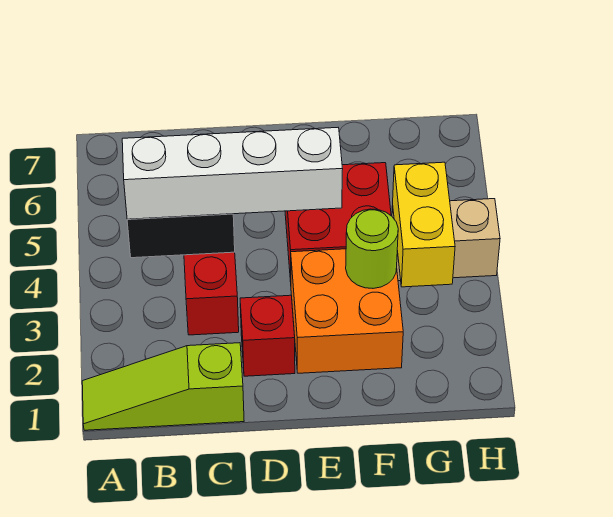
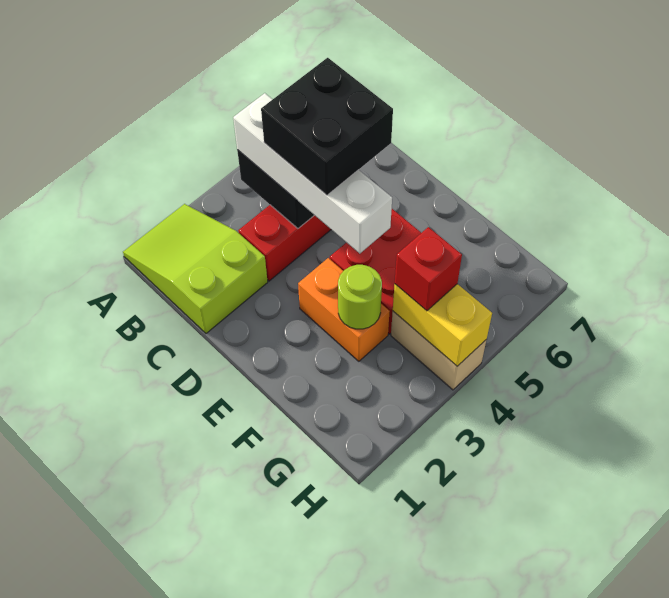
lime slope A1:C1 level 1 top C -> lime slope A1:C2 level 1 top C
none -> black brick C4:D5 level 4
red brick D2 level 1 -> red brick G4 level 3
orange brick E2:F3 level 1 -> orange brick E3:F3 level 1
yellow brick G3:G4 level 2 -> yellow brick G4:H4 level 2

